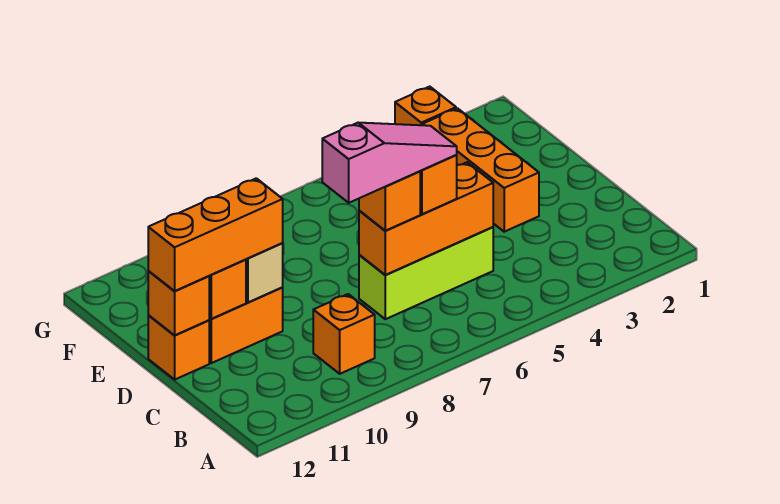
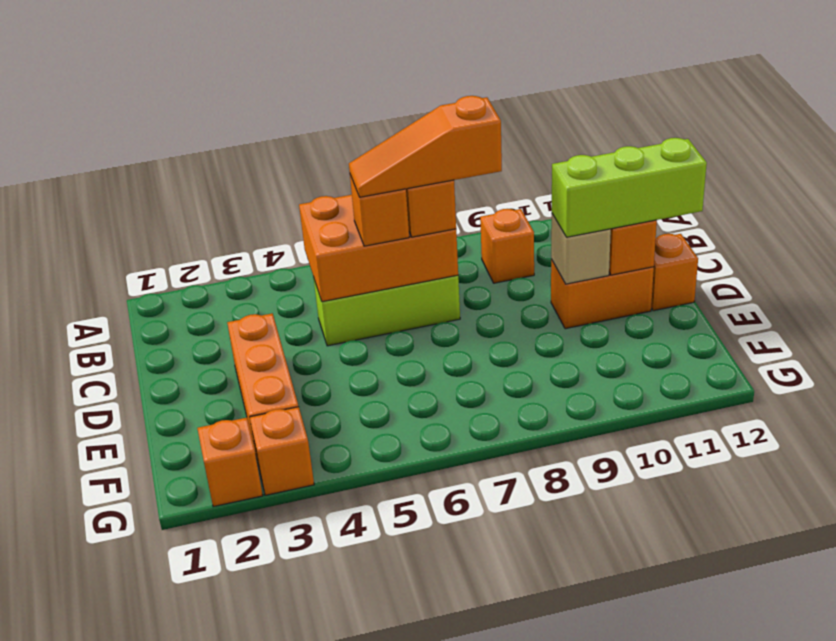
orange brick C5:C7 level 2 -> orange brick B5:C7 level 2
pink slope C6:C8 level 4 top 8 -> orange slope C6:C8 level 4 top 8
orange brick D10:D12 level 3 -> lime brick D10:D12 level 3
orange brick D12 level 2 -> orange brick G2 level 1

